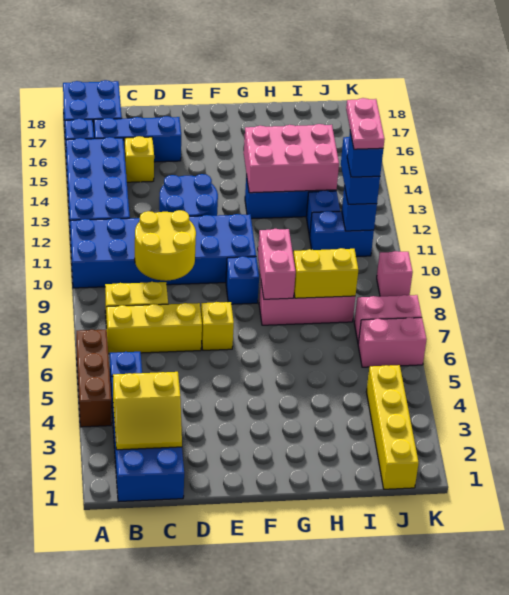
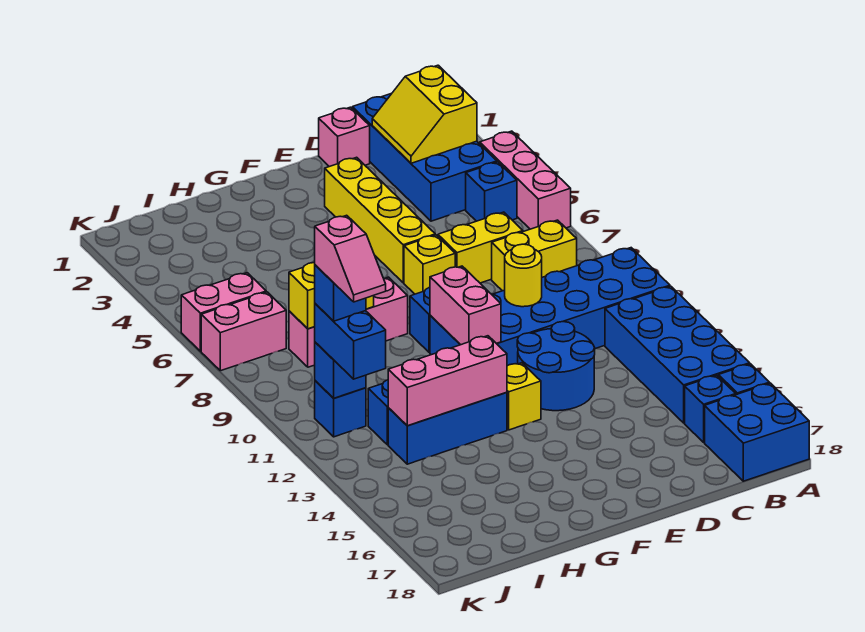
brown brick A4:A6 level 1 -> pink brick A4:A6 level 1
yellow slope B2:C3 level 2 top 3 -> yellow slope B2:C3 level 2 top B
yellow brick B7:D7 level 1 -> yellow brick C7:D7 level 1
blue brick B16:D16 level 1 -> blue brick B16 level 1
yellow round brick C9:D10 level 2 -> yellow round brick D10 level 2
yellow brick C15 level 1 -> yellow brick F13 level 1
pink brick G8:G9 level 2 -> pink brick F10:F11 level 2
pink brick G13:I14 level 2 -> pink brick G13:I13 level 2
blue brick I11:J11 level 1 -> blue brick J11 level 1
yellow brick J1:J4 level 1 -> yellow brick E3:E6 level 1
pink plate J11:J12 level 5 -> pink slope J11:J12 level 5 top 11
pink brick K9 level 1 -> pink brick D1 level 1

